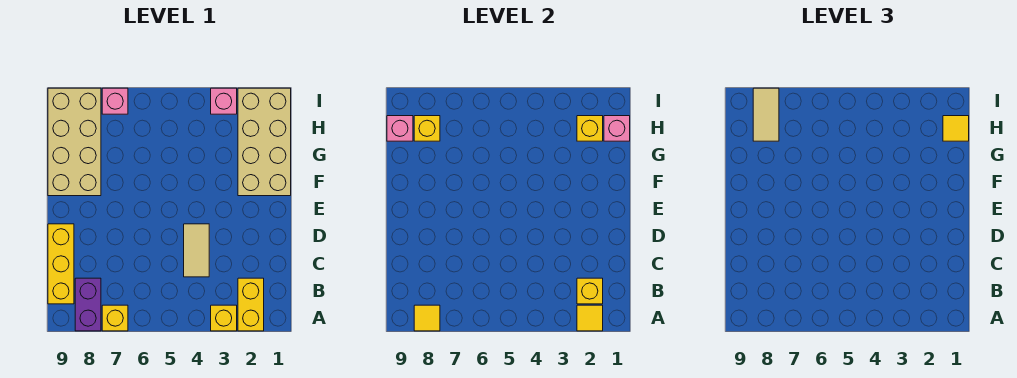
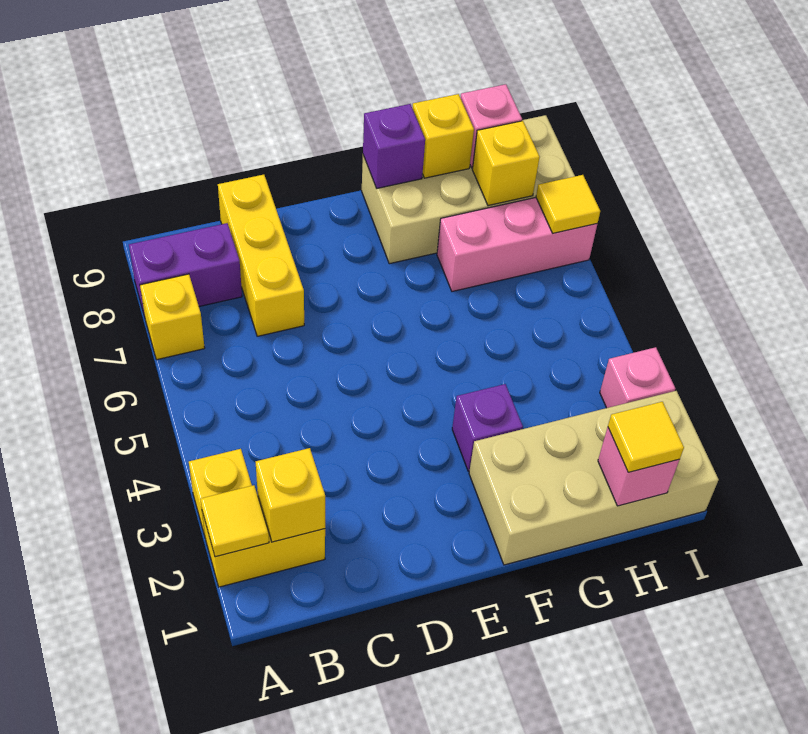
yellow tile A8 level 2 -> yellow tile I7 level 2
yellow brick B9:D9 level 1 -> yellow brick C7:C9 level 1
tan tile C4:D4 level 1 -> none
none -> purple brick F3 level 1
none -> purple brick F9 level 2
yellow brick H2 level 2 -> yellow brick G9 level 2
tan tile H8:I8 level 3 -> none
pink brick I7 level 1 -> pink brick G7:I7 level 1

